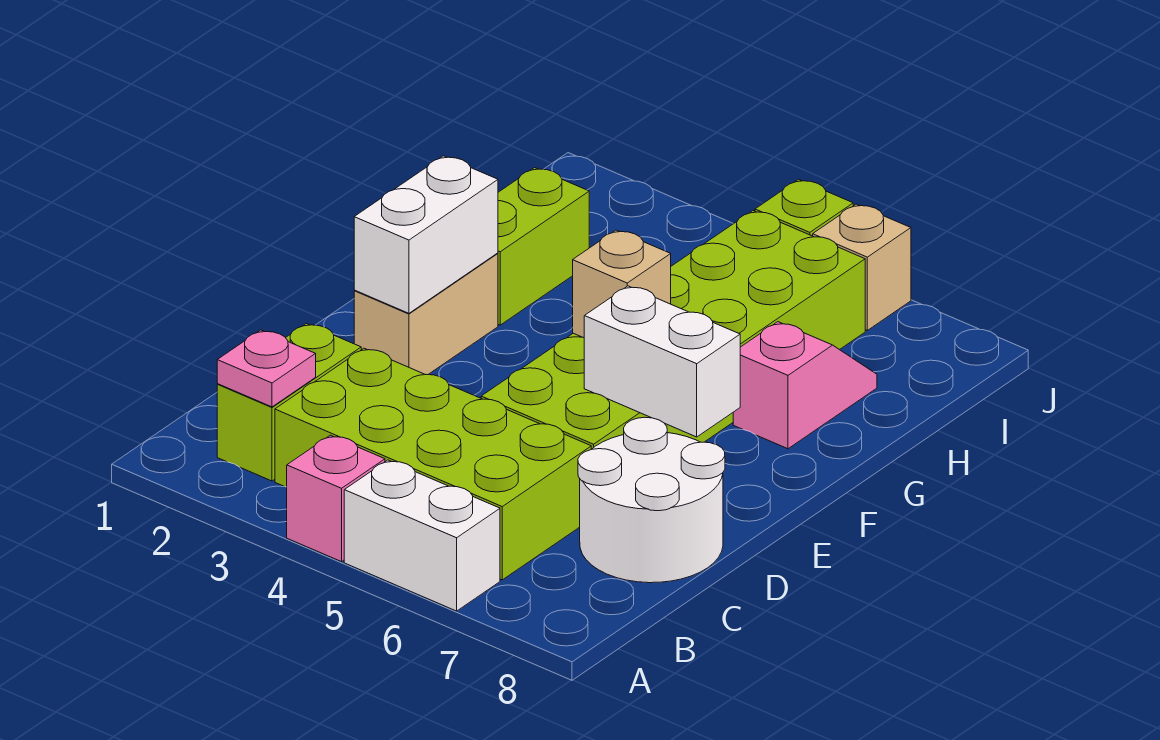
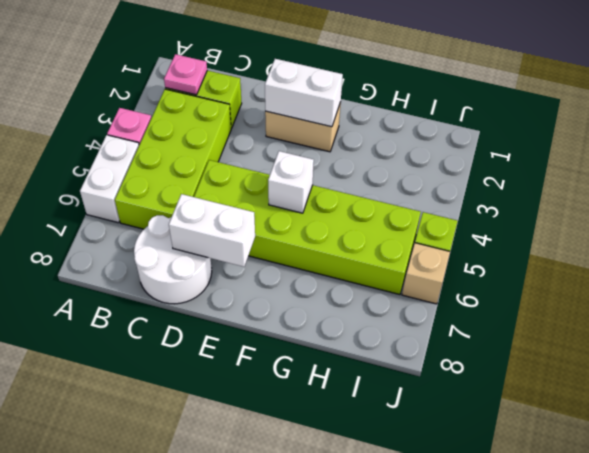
white brick E6:E7 level 2 -> white brick D7:E7 level 2
tan brick F5 level 2 -> white brick F5 level 2
lime brick G2:H2 level 1 -> none
pink slope G7:H7 level 1 top G -> none

